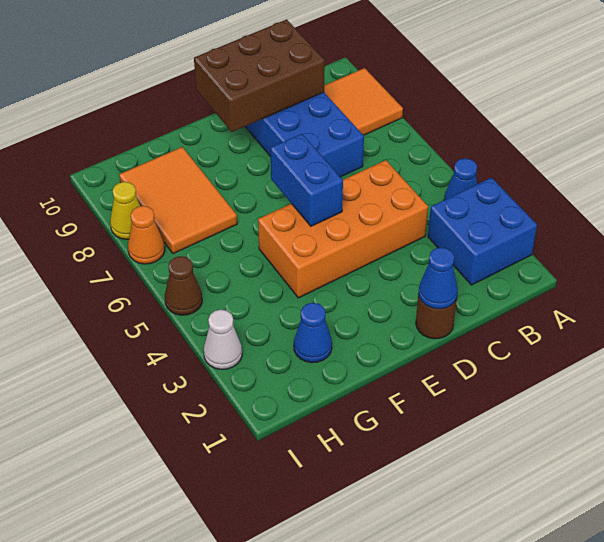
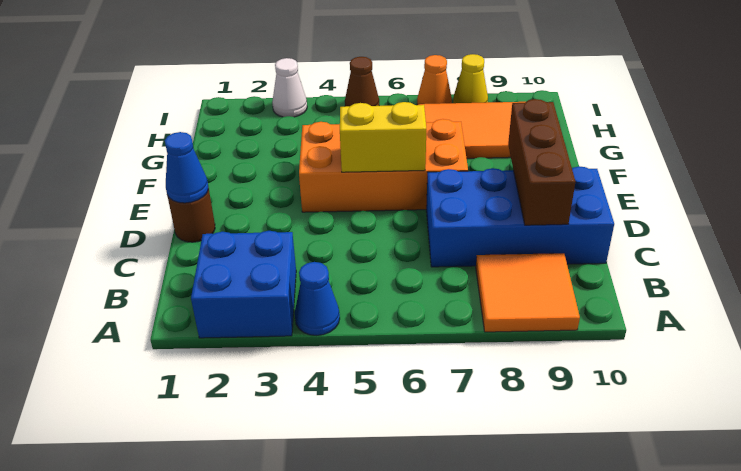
orange brick C4:F5 level 1 -> orange brick E4:F7 level 1
brown brick C9:E10 level 2 -> brown brick C9:E9 level 2
blue brick E5:E6 level 2 -> yellow brick E5:E6 level 2
blue cone G2 level 1 -> none

